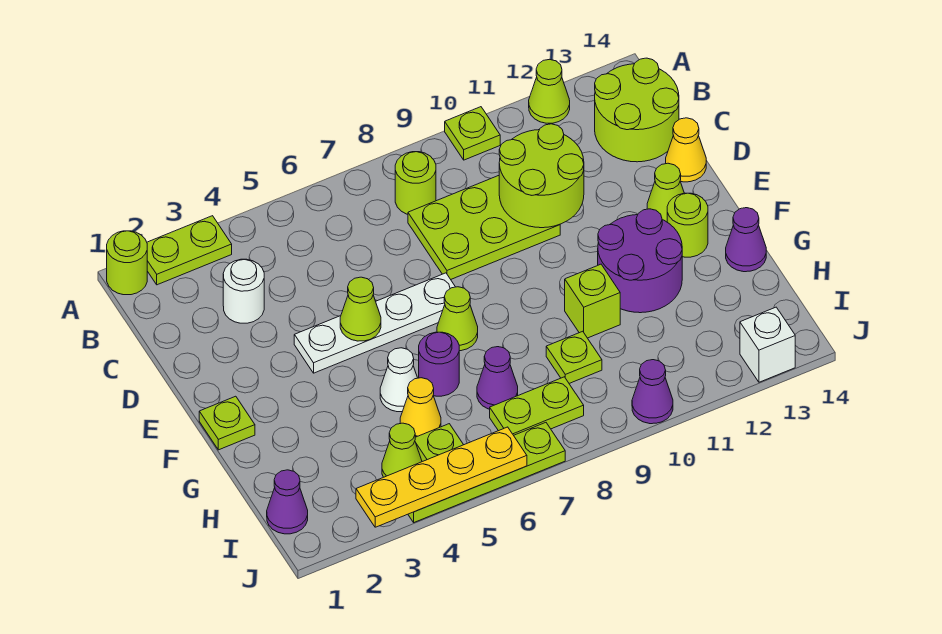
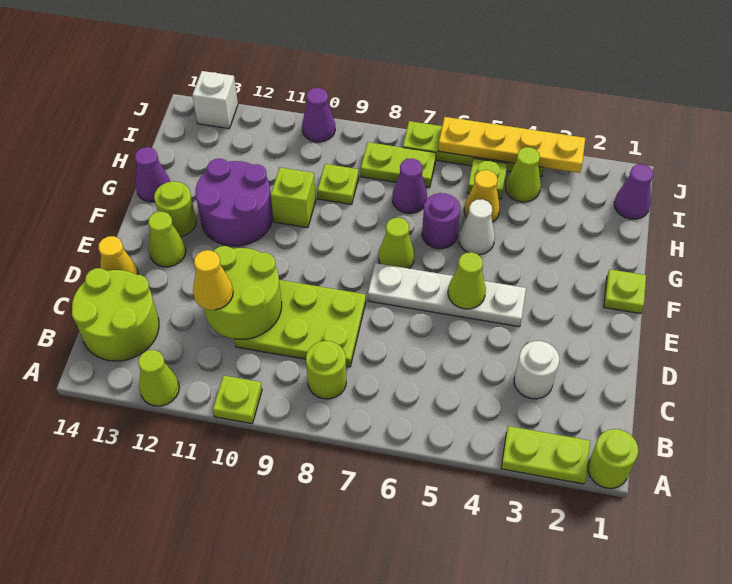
none -> yellow cone C11 level 3

